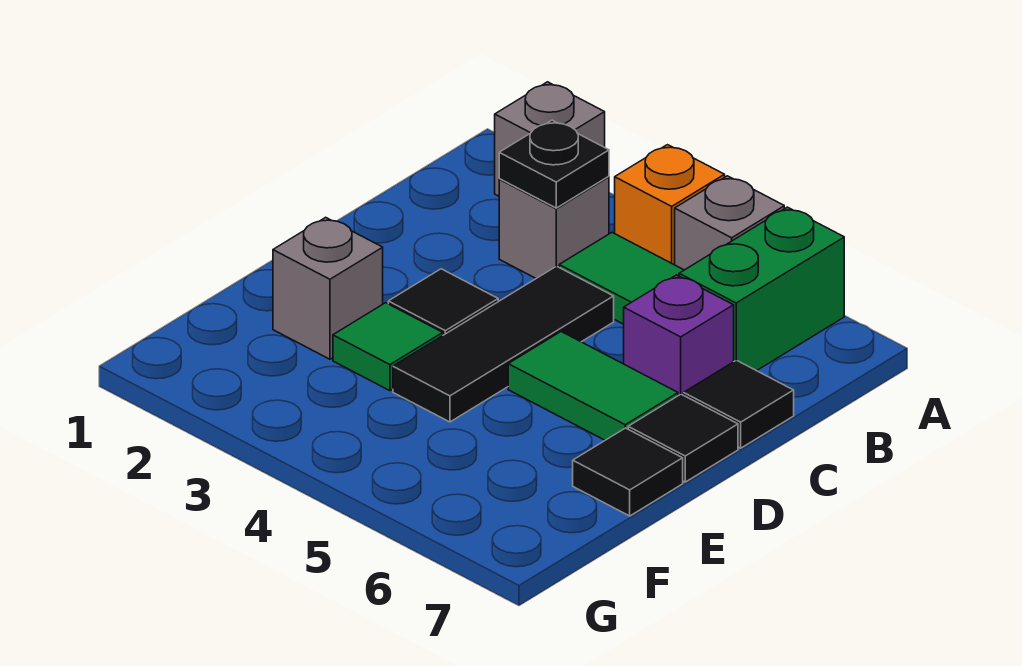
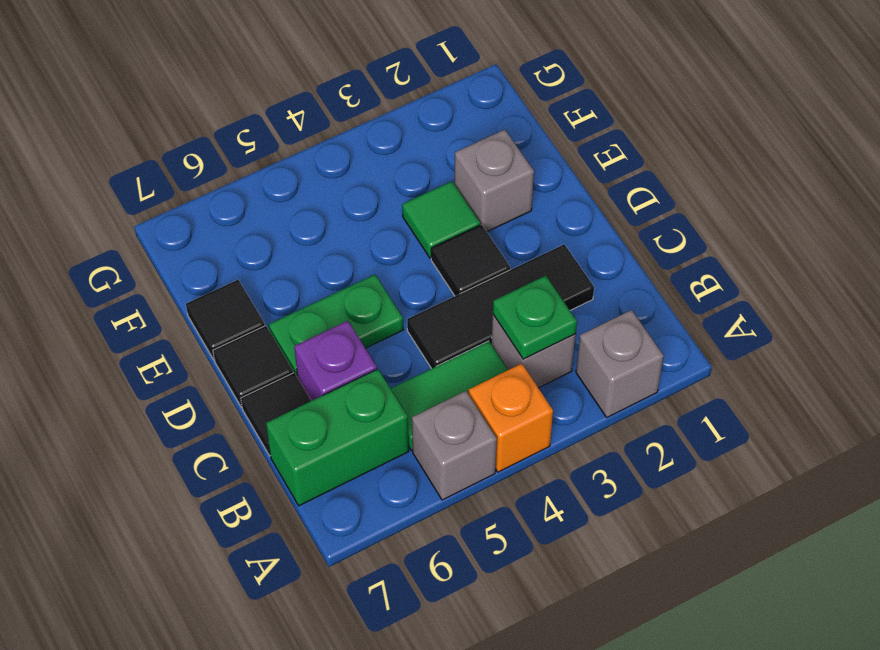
green brick A6:B6 level 1 -> green brick B6:B7 level 1
black plate B3 level 2 -> green plate B3 level 2
black tile C4:E4 level 1 -> black tile C2:C4 level 1
green tile D5:D6 level 1 -> green plate D5:D6 level 1

